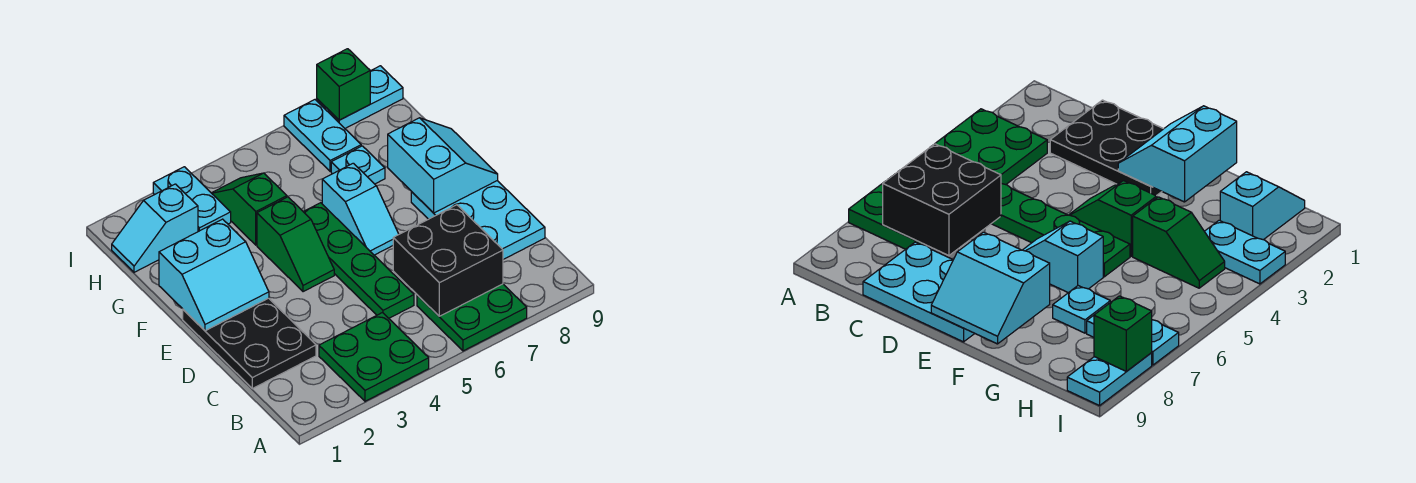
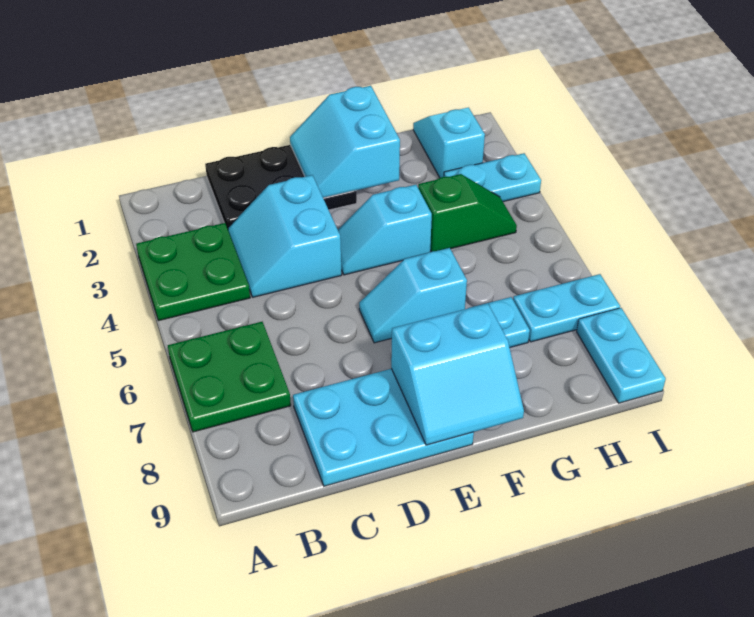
black brick B6:C7 level 2 -> none
none -> cyan slope C3:D4 level 1 top D
green plate C5:F5 level 1 -> none
green slope E4:F4 level 1 top F -> cyan slope E4:F4 level 1 top F
green brick I8 level 2 -> none

